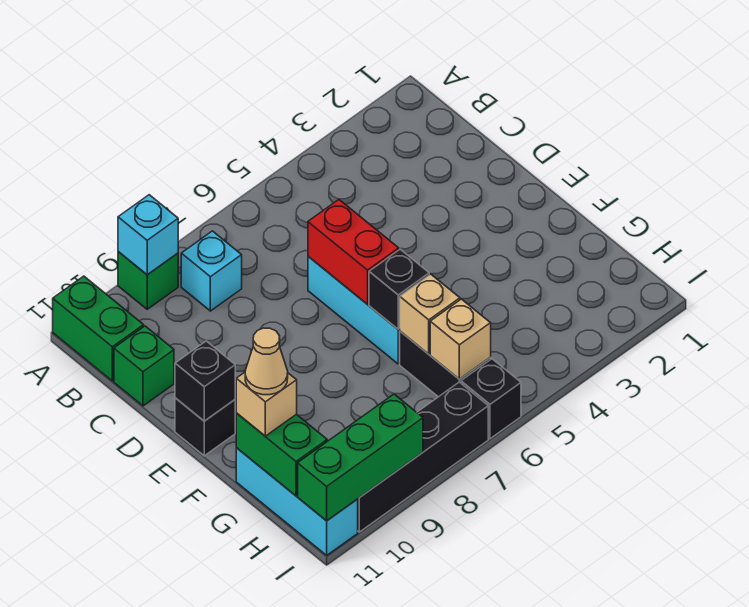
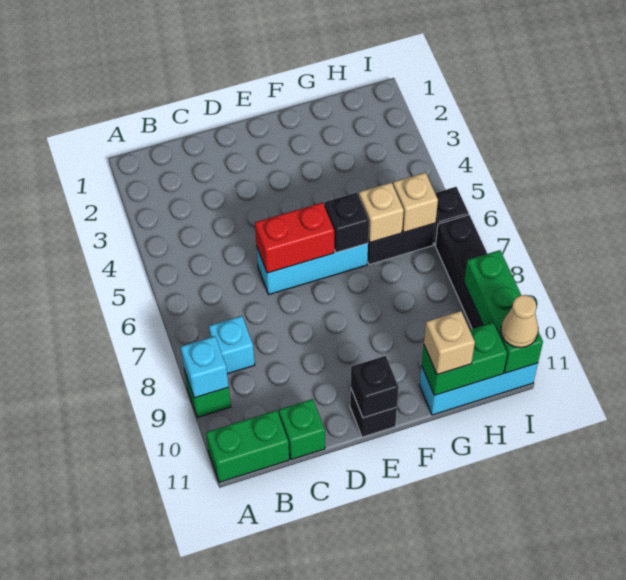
tan cone G11 level 4 -> tan cone I11 level 3

